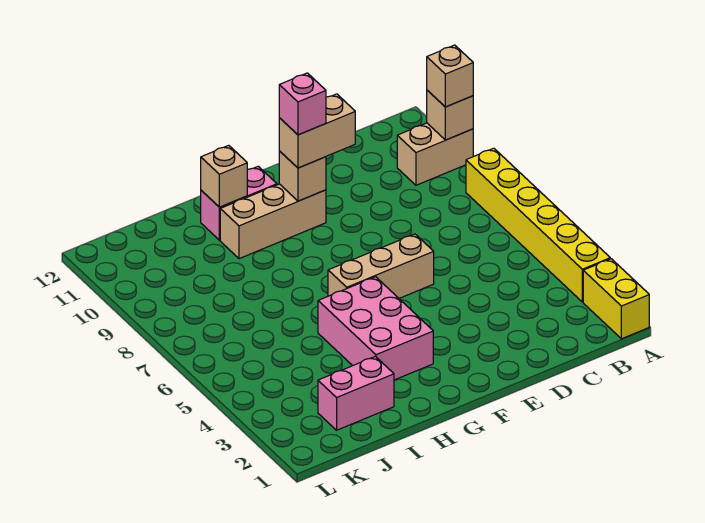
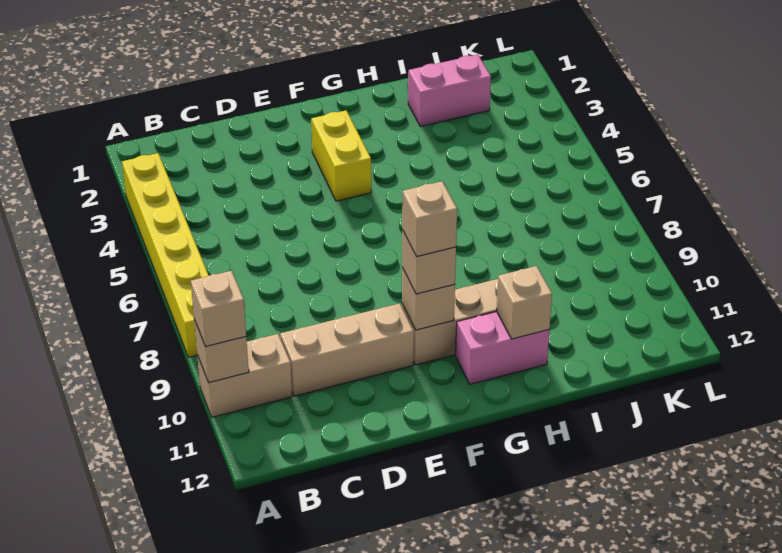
yellow brick A1:A2 level 1 -> yellow brick F3:F4 level 1
tan brick E6:G6 level 1 -> tan brick C10:E10 level 1
tan brick E10:F10 level 3 -> tan brick F10 level 3
pink brick F10 level 4 -> tan brick F10 level 4
pink brick G3:H5 level 1 -> none

